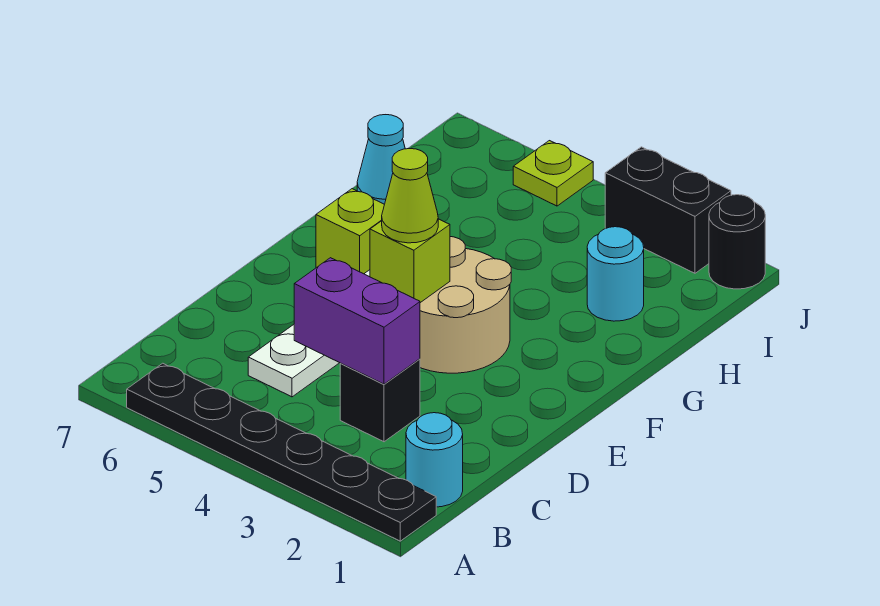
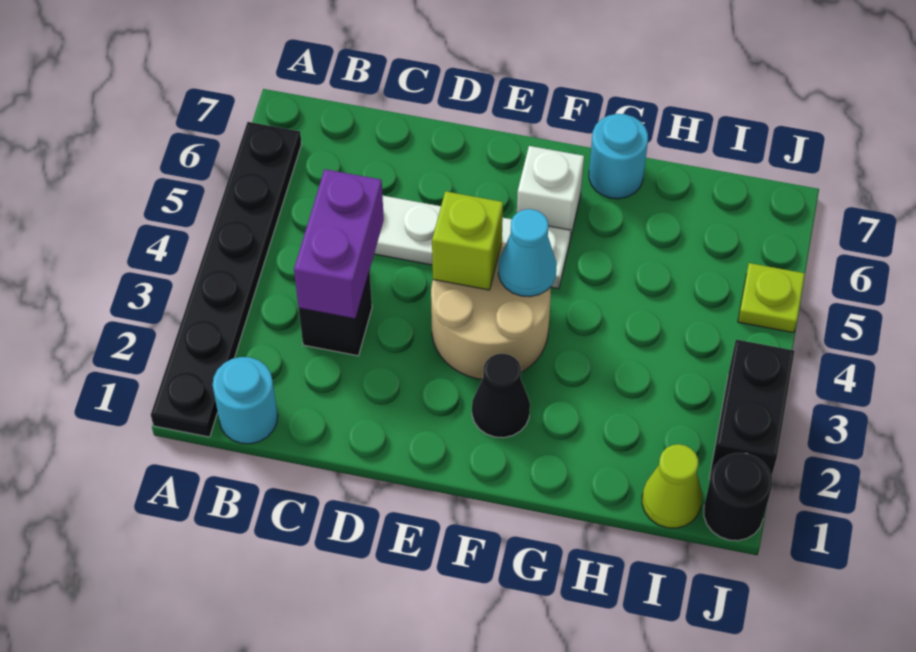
lime cone E4 level 3 -> lime cone I1 level 1
none -> black cone F2 level 1
lime brick F6 level 1 -> white brick F6 level 1
cyan round brick H2 level 1 -> cyan round brick G7 level 1
cyan cone H7 level 1 -> cyan cone F4 level 2

